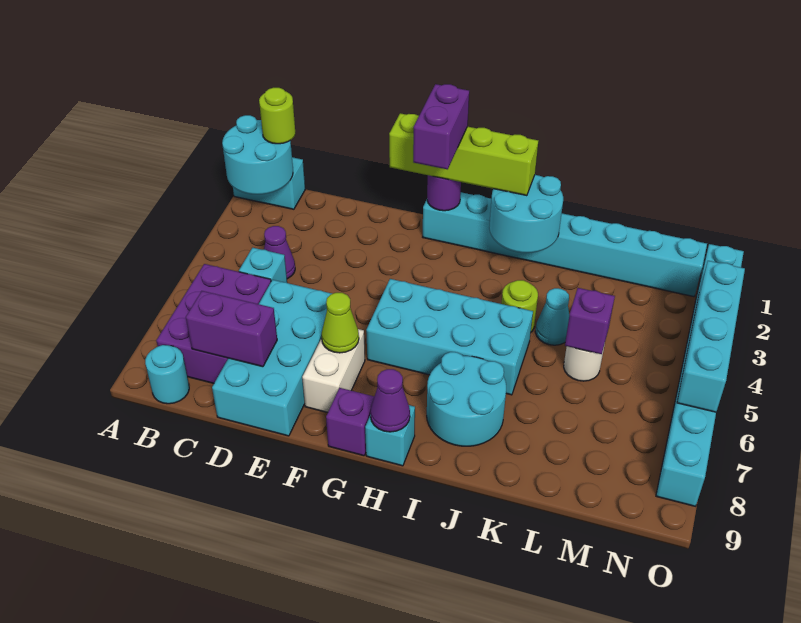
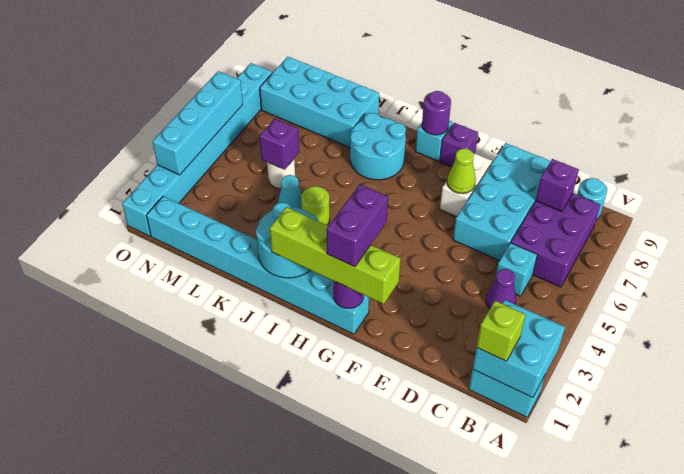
cyan round brick A1:B2 level 2 -> cyan brick A1:B2 level 2
lime round brick B1 level 3 -> lime brick B1 level 3
purple brick C8:D8 level 2 -> purple brick C8 level 2
cyan brick G5:J6 level 1 -> cyan brick K8:N9 level 1
purple cone H9 level 2 -> purple round brick H9 level 2

